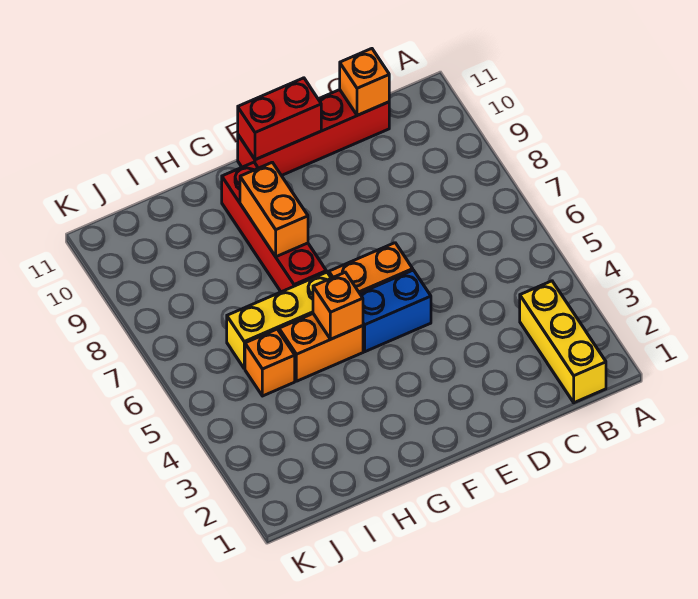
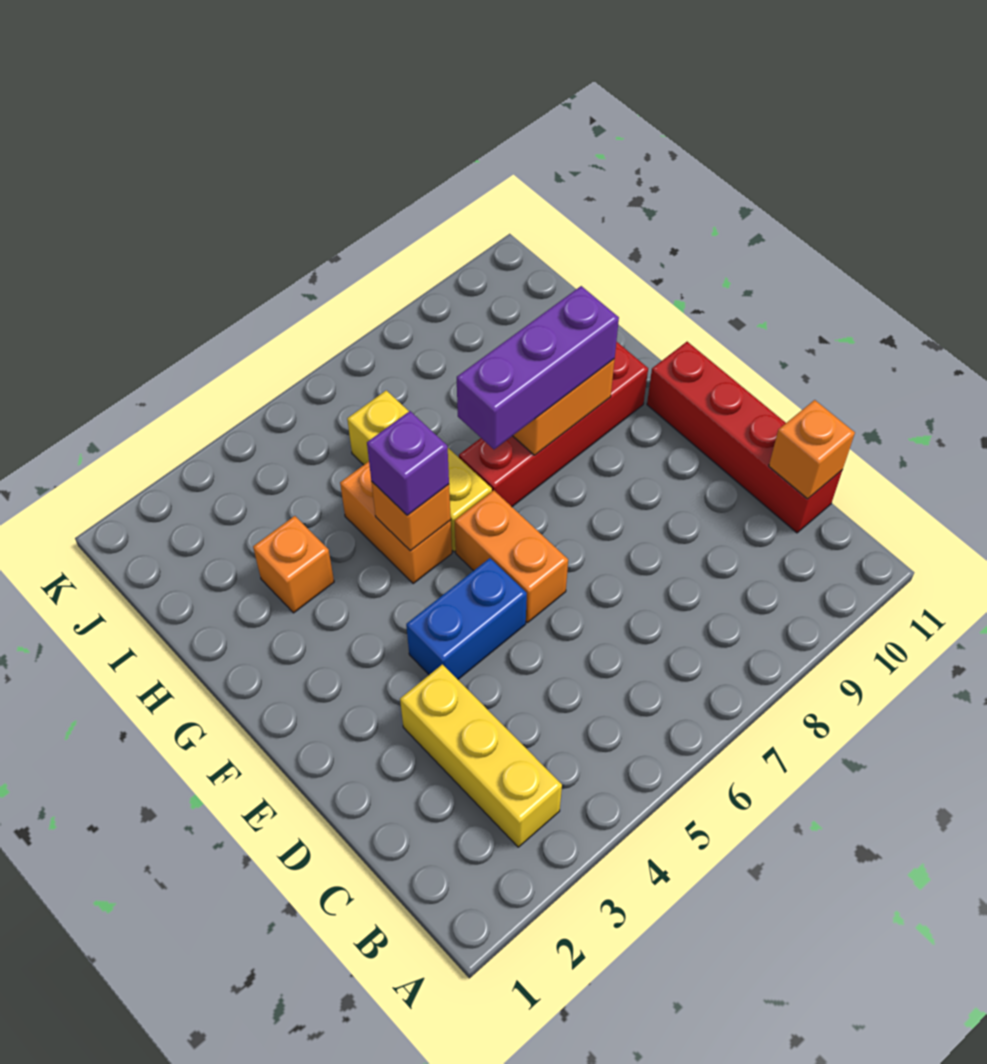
yellow brick B1:B3 level 1 -> yellow brick B3:D3 level 1
blue brick E5:F5 level 1 -> blue brick E4:E5 level 1
red brick E11:F11 level 2 -> none
none -> purple brick G5 level 3
none -> purple brick G7:G9 level 3
orange brick I5 level 1 -> orange brick H3 level 1

